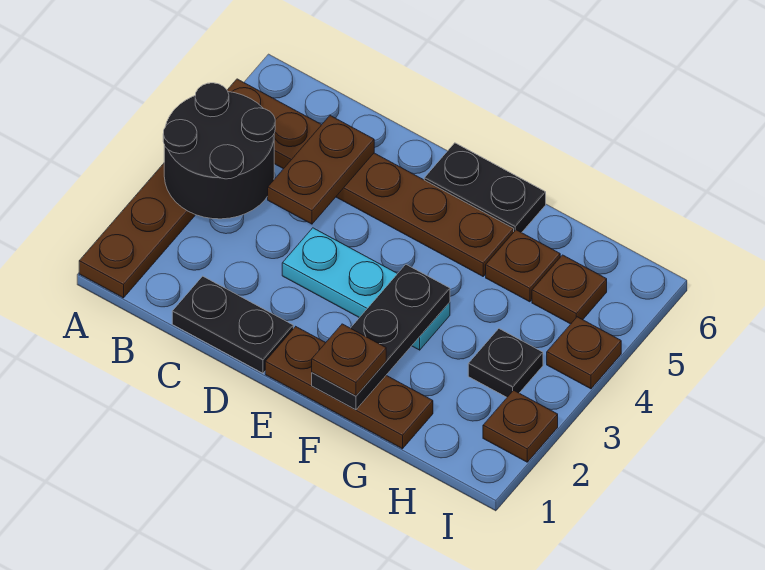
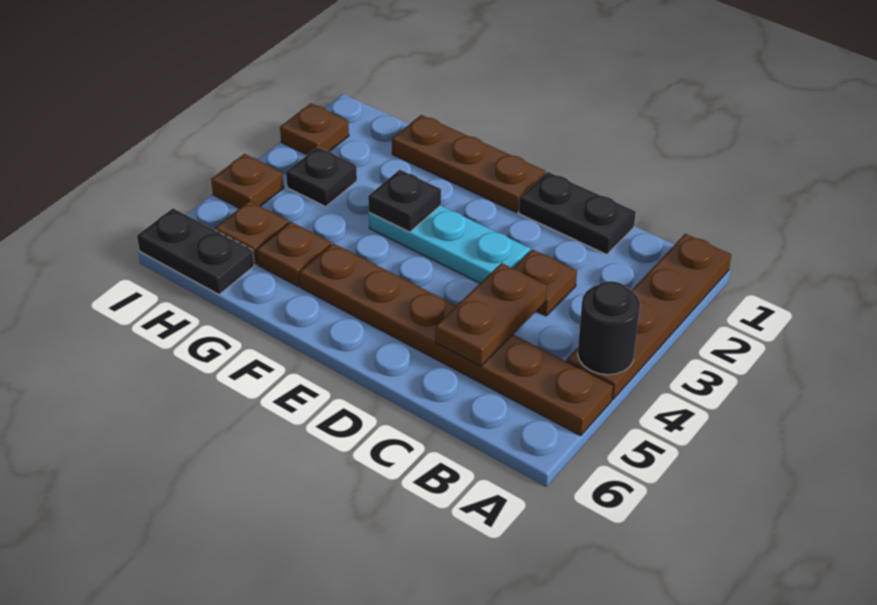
black round brick A3:B4 level 2 -> black round brick A4 level 2
black plate E6:F6 level 1 -> black plate H6:I6 level 1
black plate F1:F3 level 2 -> black plate F3 level 2
brown plate F1 level 3 -> brown plate C3 level 1

